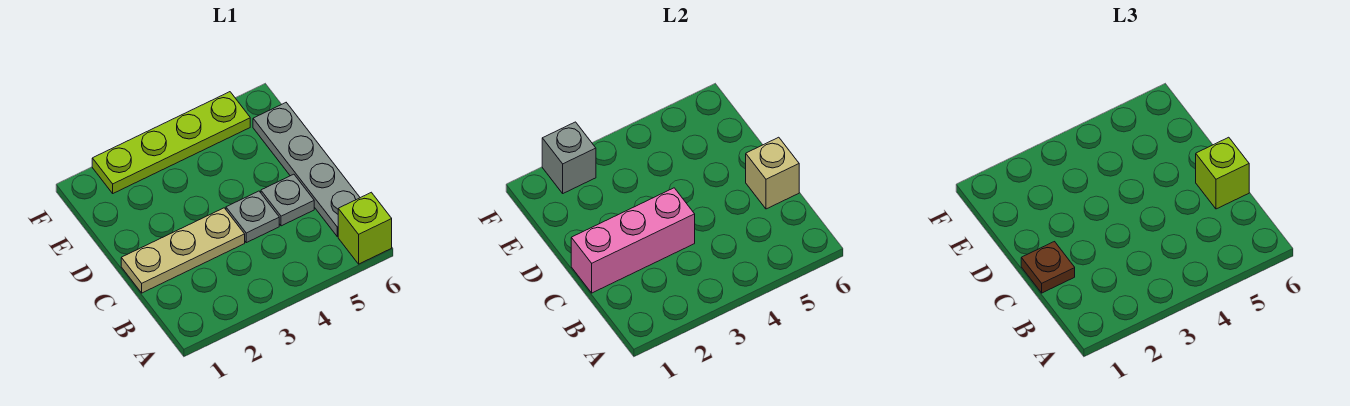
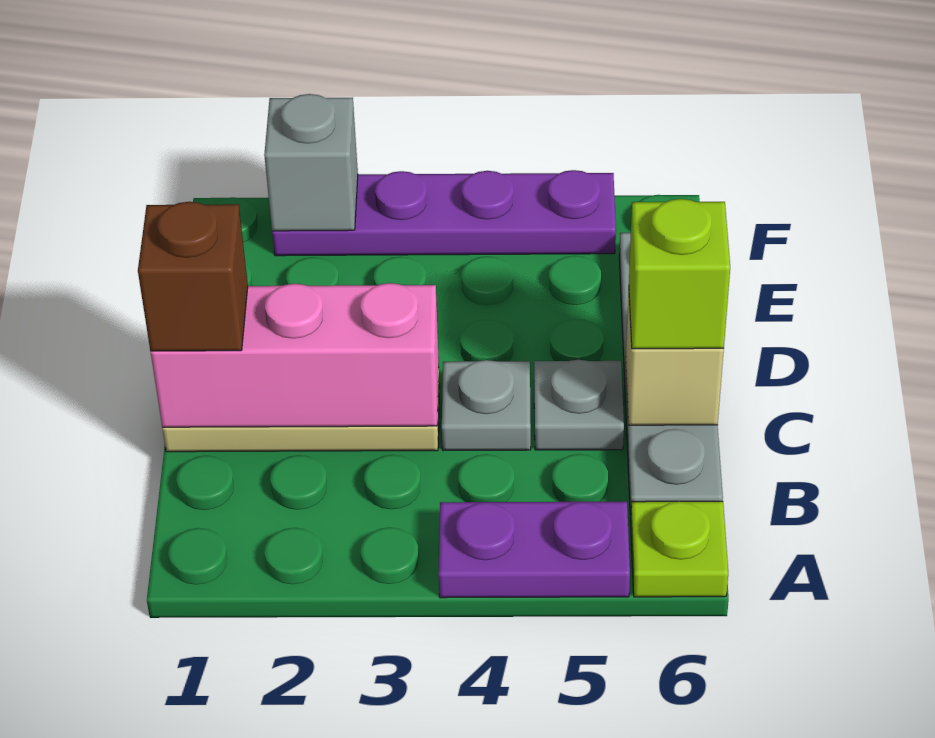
none -> purple plate A4:A5 level 1
lime brick A6 level 1 -> lime plate A6 level 1
brown plate C1 level 3 -> brown brick C1 level 3
lime plate F2:F5 level 1 -> purple plate F2:F5 level 1

